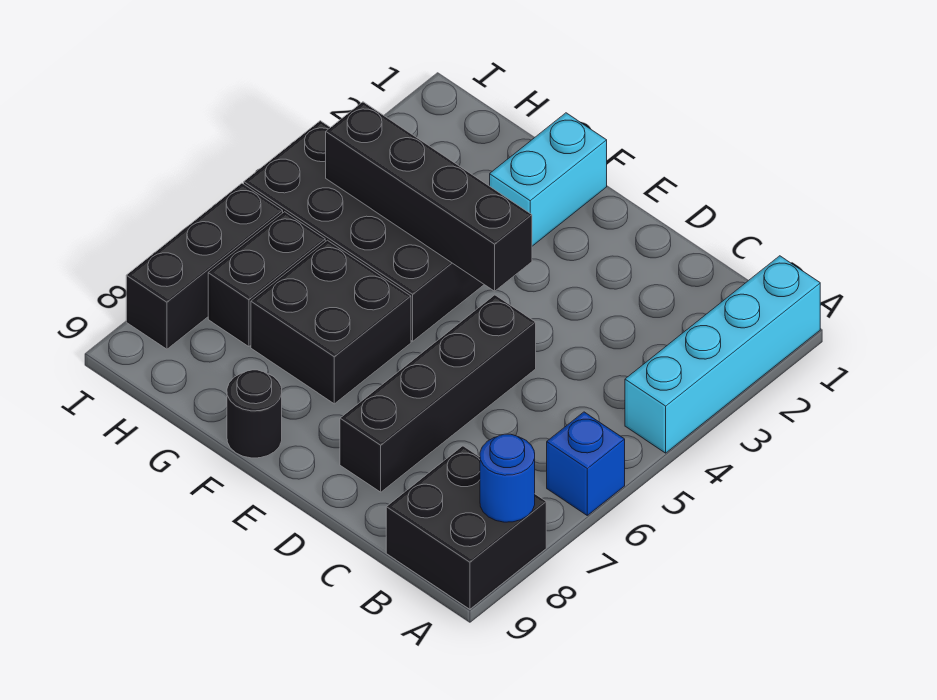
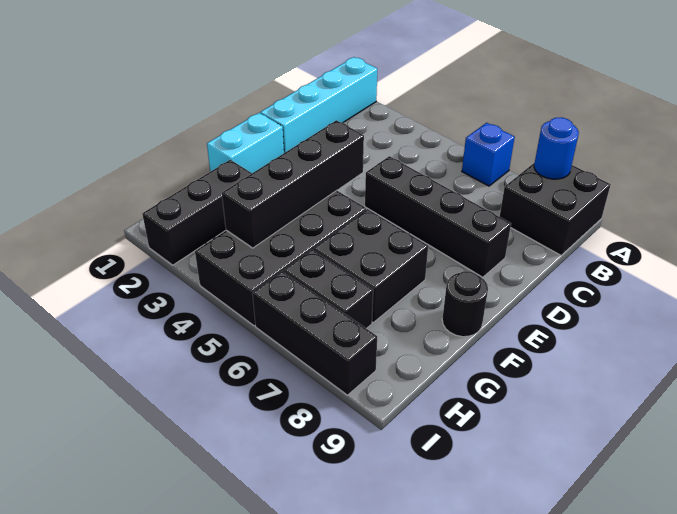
cyan brick A1:A4 level 1 -> cyan brick A1:D1 level 1
cyan brick F1:F2 level 1 -> cyan brick E1:F1 level 1
none -> black brick G2:I2 level 1

